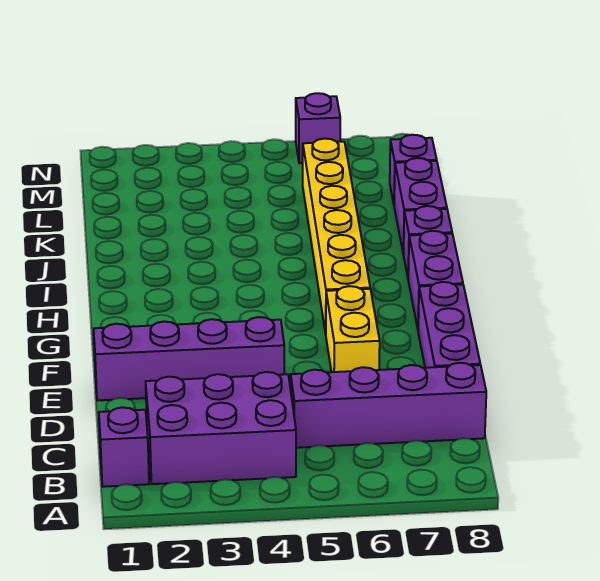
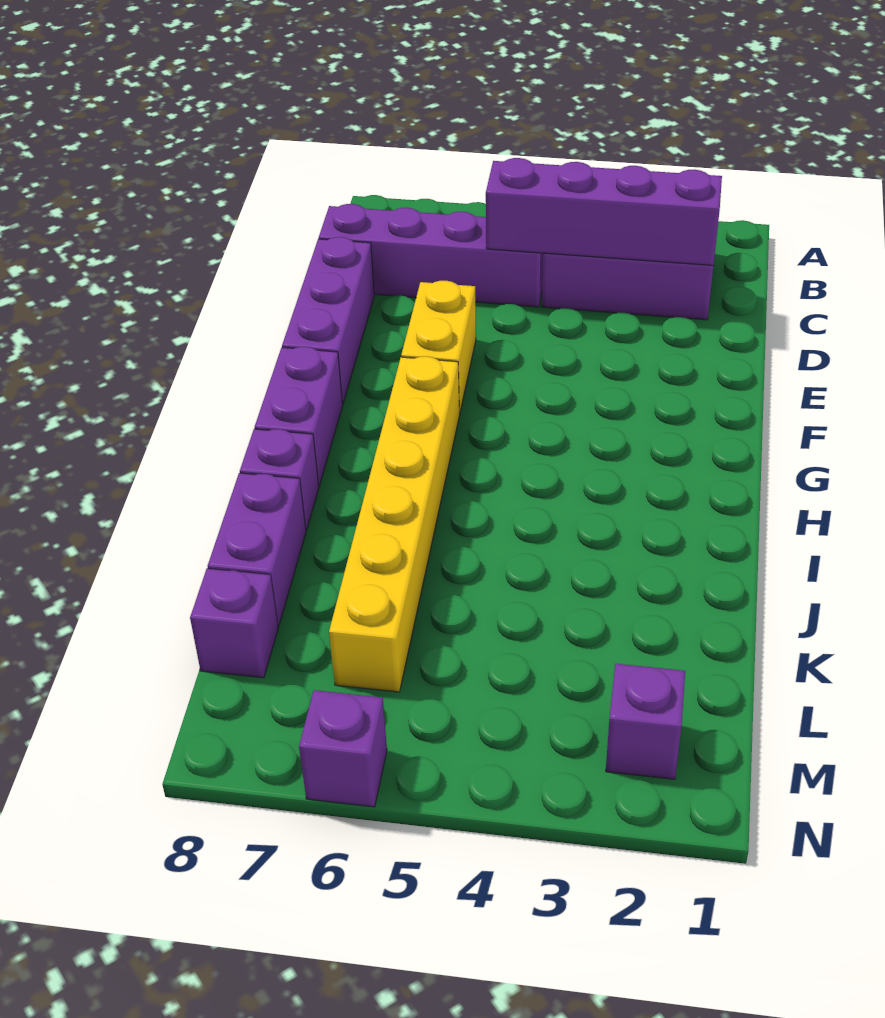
purple brick B1 level 1 -> purple brick M2 level 1
purple brick E1:E4 level 1 -> purple brick C2:C5 level 2

